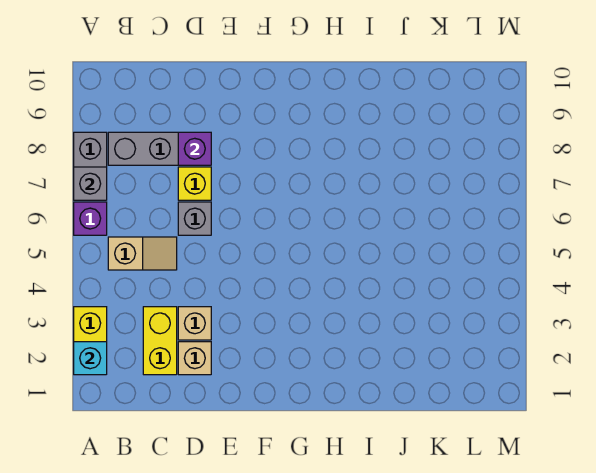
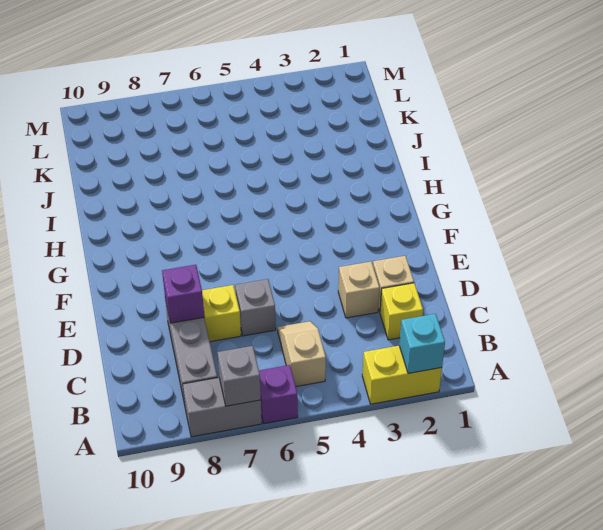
yellow brick C2:C3 level 1 -> yellow brick C2 level 1

